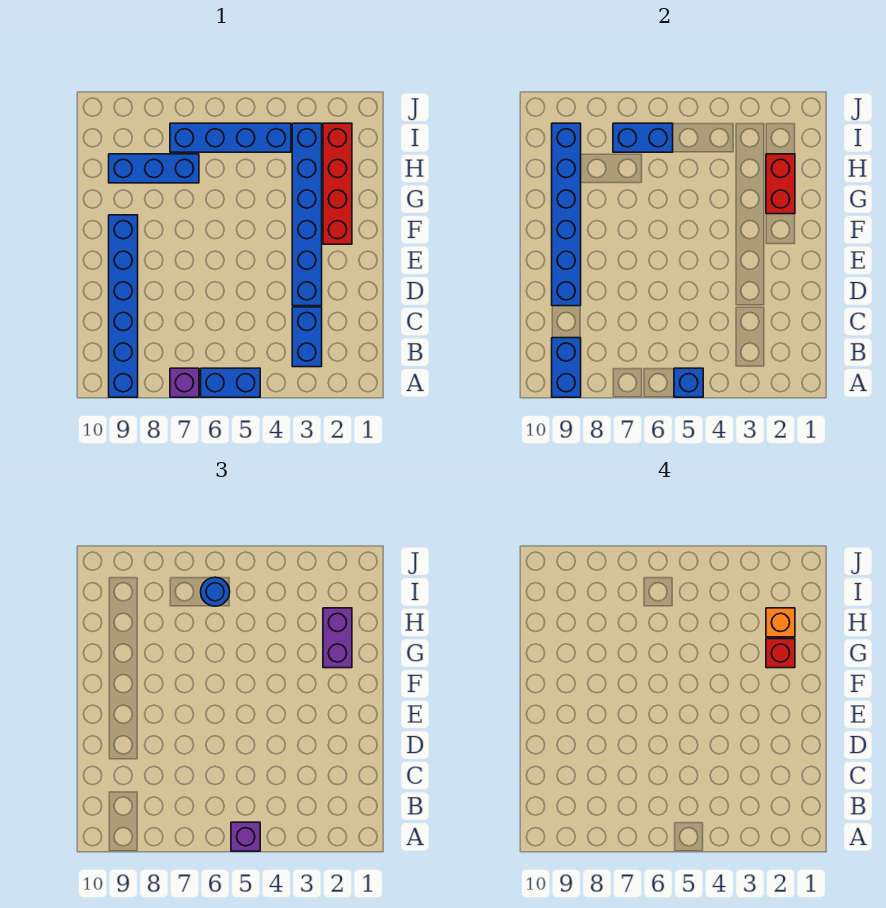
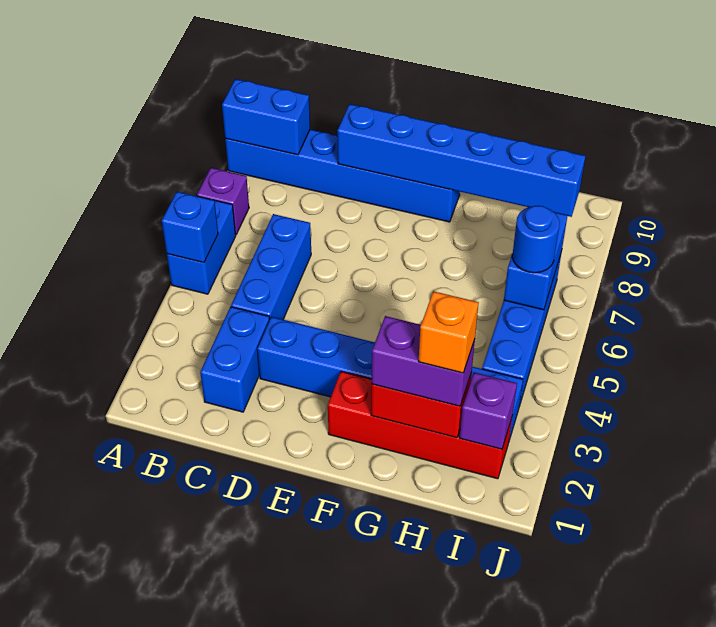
purple brick A5 level 3 -> purple brick I2 level 2
blue brick B3:C3 level 1 -> blue brick C2:C3 level 1
red brick G2 level 4 -> none
blue brick H7:H9 level 1 -> blue brick C4:C6 level 1

